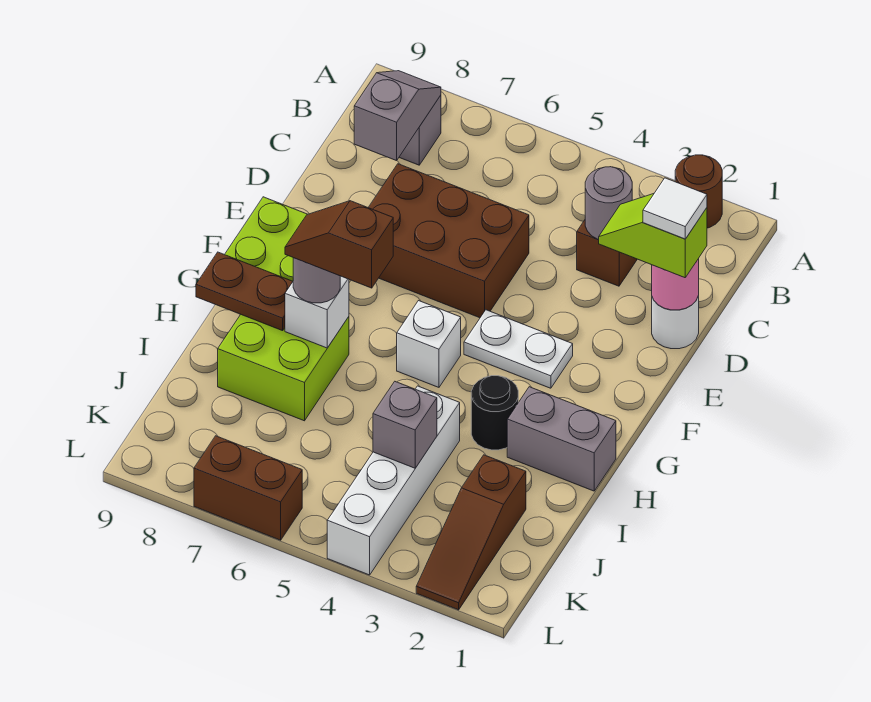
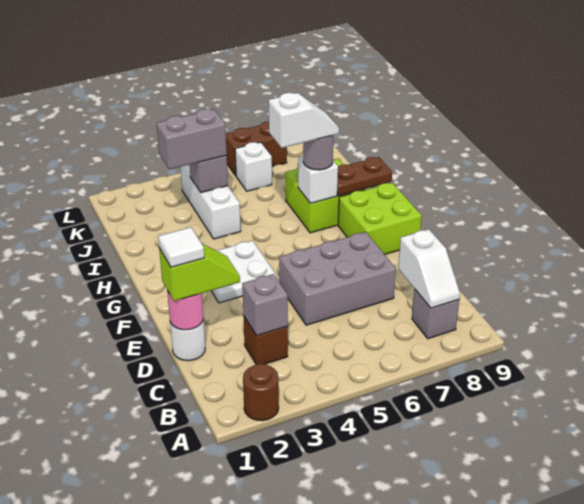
grey slope B8:C8 level 2 top C -> white slope B8:C8 level 2 top C
grey round brick C3 level 2 -> grey brick C3 level 2
brown brick D5:E7 level 1 -> grey brick D5:E7 level 1
white plate F3:F4 level 1 -> white plate F3:G4 level 1
white brick G5 level 1 -> white brick K6 level 1
grey brick H1:H2 level 1 -> grey brick J3:J4 level 3
black round brick H3 level 1 -> none
brown slope H6:H7 level 4 top 6 -> white slope H6:H7 level 4 top 6
white brick I4:L4 level 1 -> white brick I4:K4 level 1
brown slope J2:L2 level 1 top J -> none

